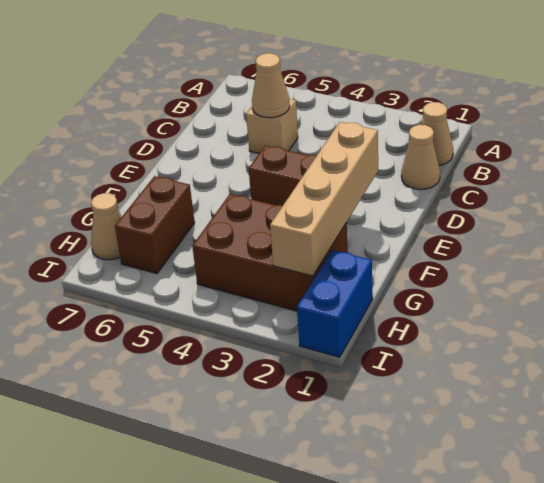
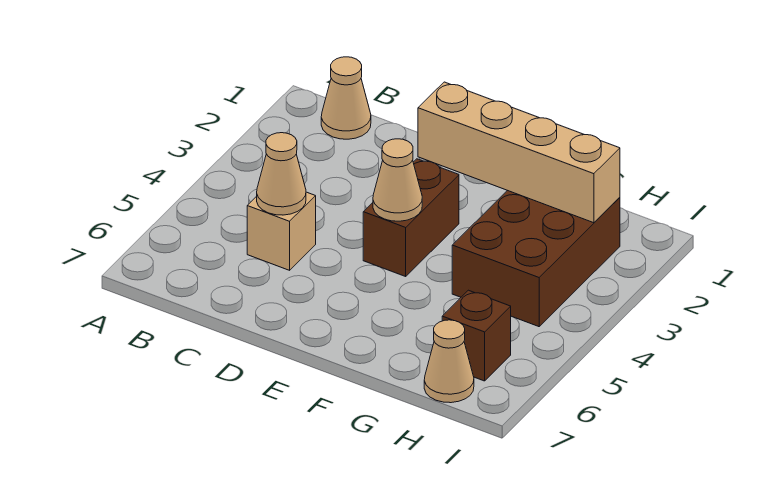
tan cone C1 level 1 -> tan cone E4 level 2
brown brick G6:H6 level 1 -> brown brick H6 level 1
blue brick H1:I1 level 1 -> none

